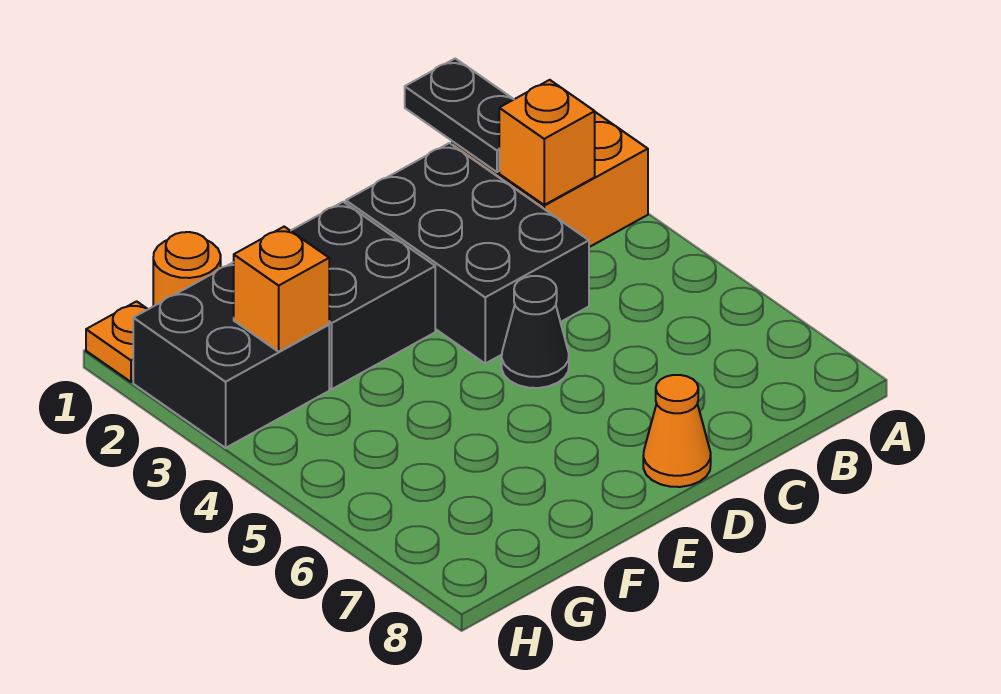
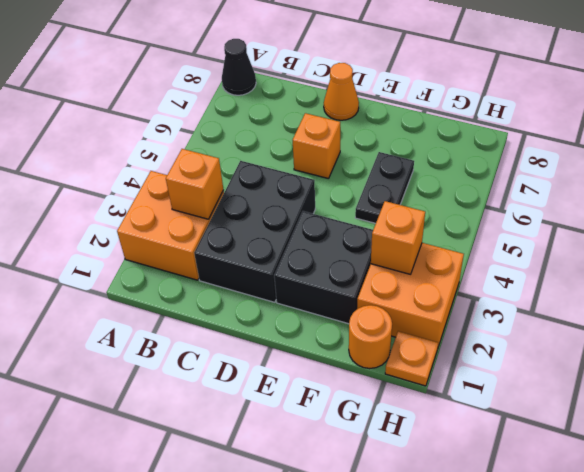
black plate B1:B2 level 2 -> black plate F5:F6 level 1
black cone D5 level 1 -> black cone A8 level 1
none -> orange brick D6 level 1
black brick G2:H3 level 1 -> orange brick G2:H3 level 1

